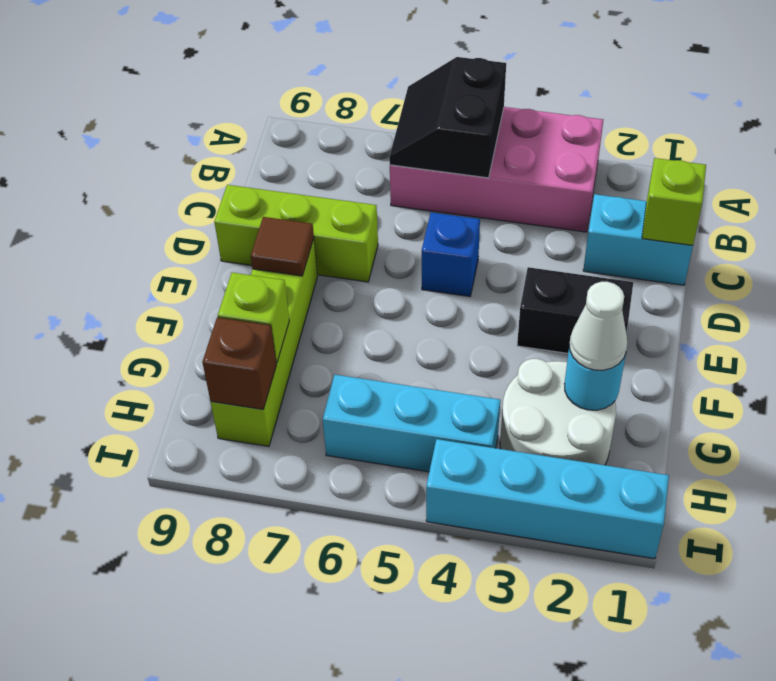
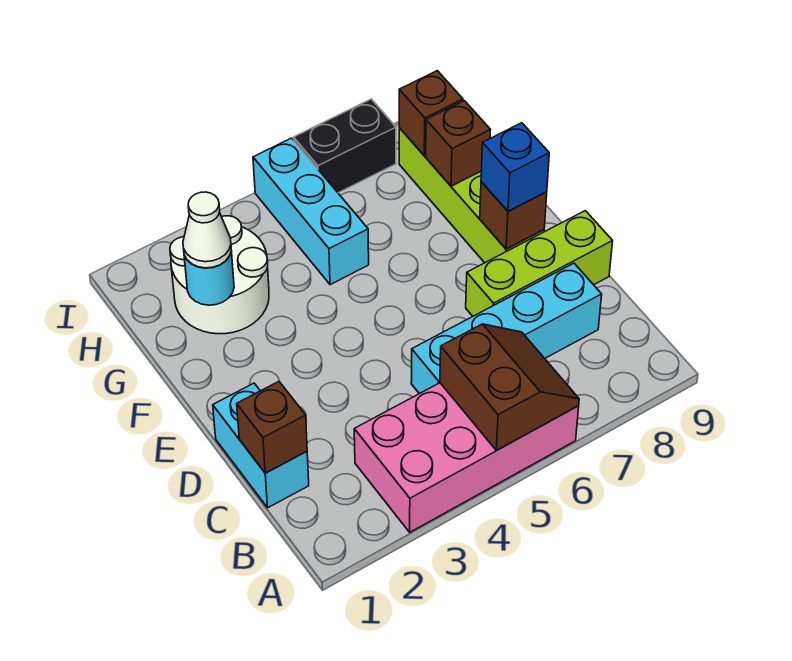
black slope A5:B6 level 2 top 5 -> brown slope A5:B6 level 2 top 5
cyan brick C1:C2 level 1 -> cyan brick C1:D1 level 1
lime brick C1 level 2 -> brown brick C1 level 2
blue brick D5 level 1 -> blue brick E8 level 3
black brick E2:E3 level 1 -> black brick I6:I7 level 1
brown tile E8 level 2 -> brown brick E8 level 2
lime brick G8 level 2 -> brown brick G8 level 2
cyan brick H4:H6 level 1 -> cyan brick G5:I5 level 1
cyan brick I1:I4 level 1 -> cyan brick C5:C8 level 1

